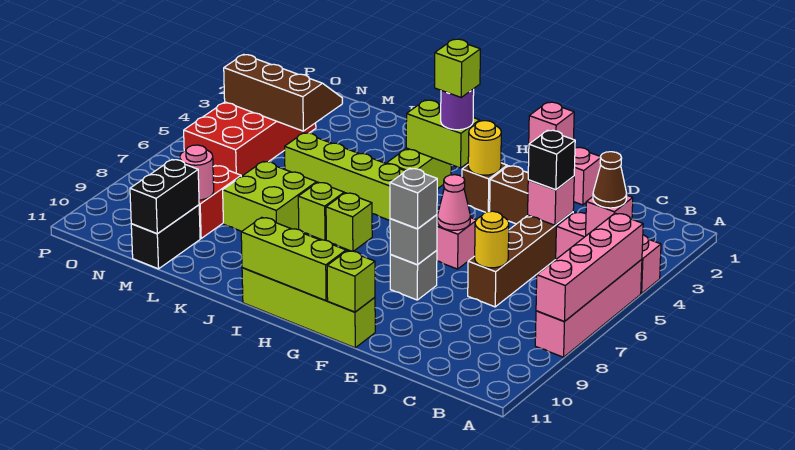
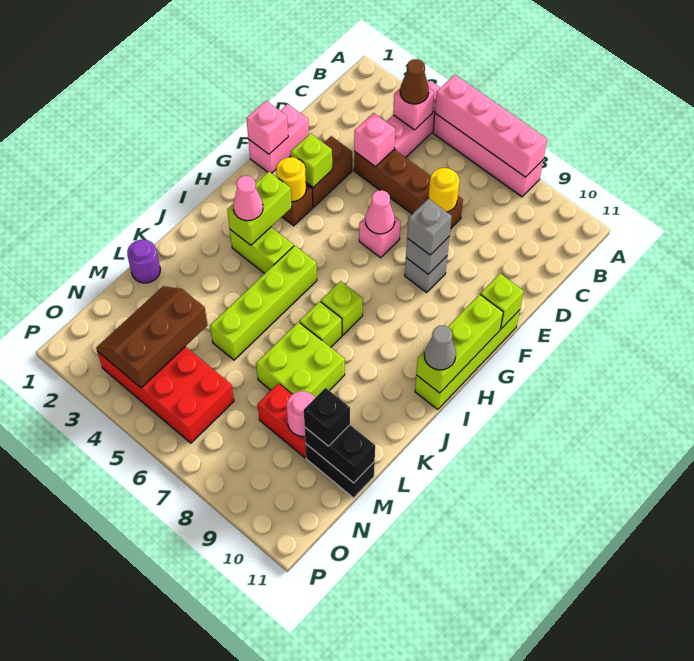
black brick D4 level 3 -> black brick M10 level 3
purple round brick H3 level 3 -> purple round brick L1 level 1
lime brick H3 level 4 -> lime brick F3 level 2
none -> pink cone I3 level 3
none -> grey cone I11 level 3

